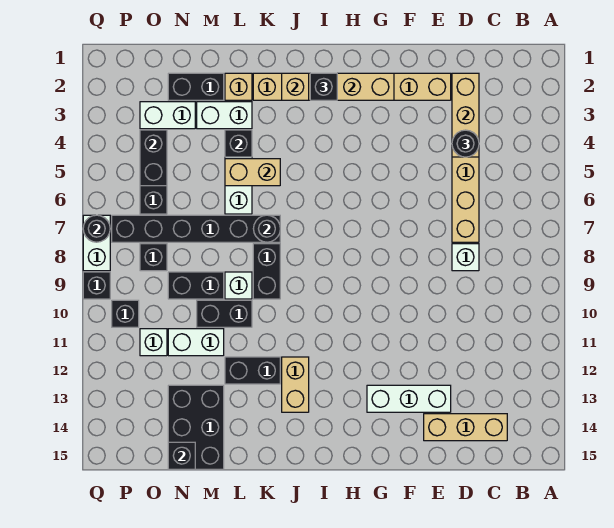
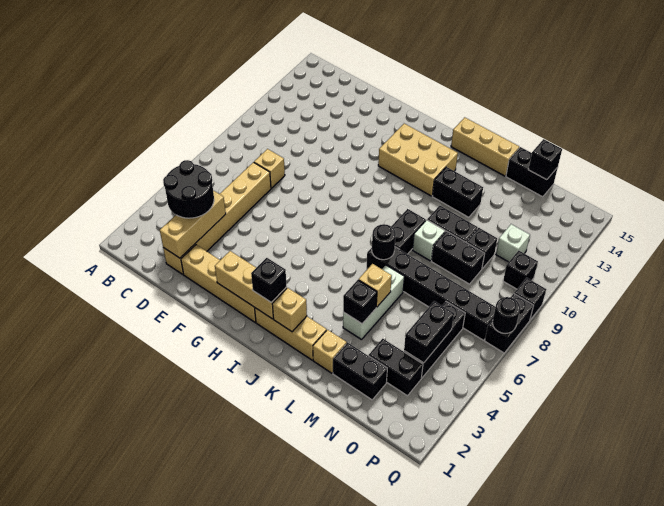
tan brick C14:E14 level 1 -> tan brick J15:L15 level 1
black round brick D4 level 3 -> black round brick C3:D4 level 3
white brick D8 level 1 -> tan brick D8 level 1
white brick E13:G13 level 1 -> none
tan brick J12:J13 level 1 -> tan brick H12:J13 level 1
tan brick K5:L5 level 2 -> tan brick L5 level 2
white brick L3:M3 level 1 -> none
white brick M11:N11 level 1 -> none
black brick M13:N15 level 1 -> black brick M15:N15 level 1
white brick N3:O3 level 1 -> black brick N3:O3 level 1
black brick O8 level 1 -> black brick N10 level 1
white brick Q7:Q8 level 1 -> black brick Q7:Q8 level 1

